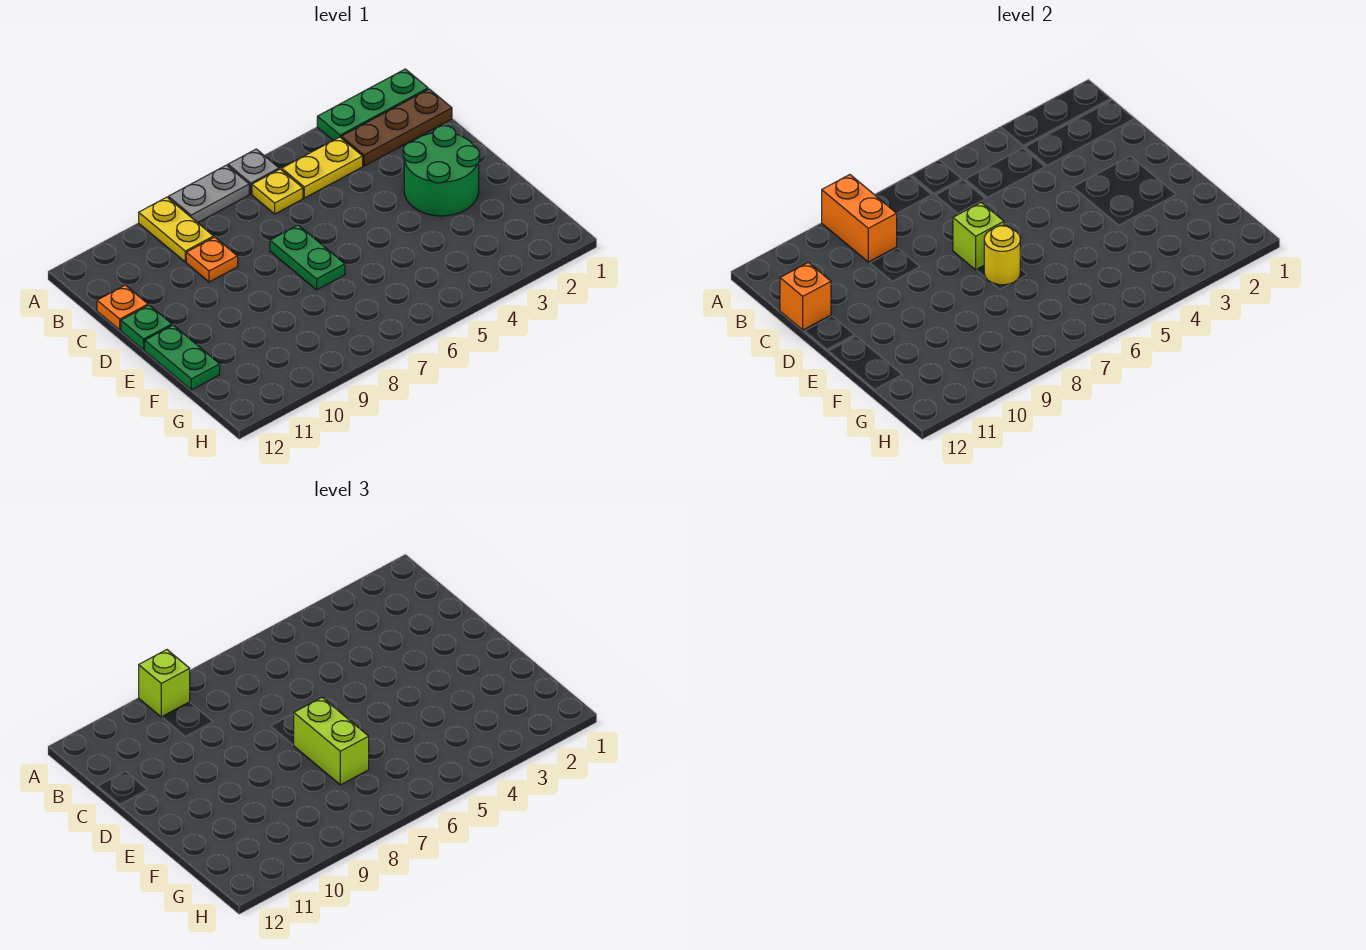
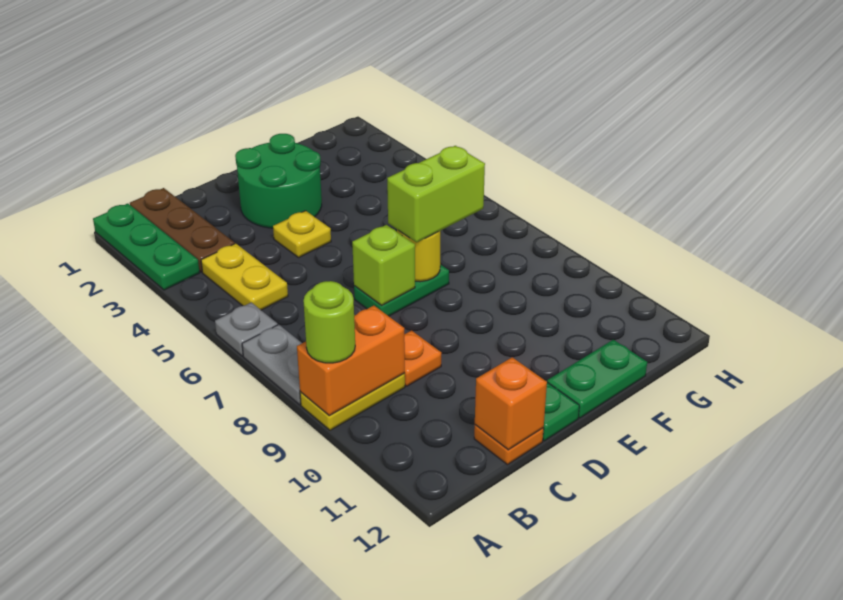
lime brick A9 level 3 -> lime round brick A9 level 3
yellow plate B6 level 1 -> yellow plate D4 level 1

